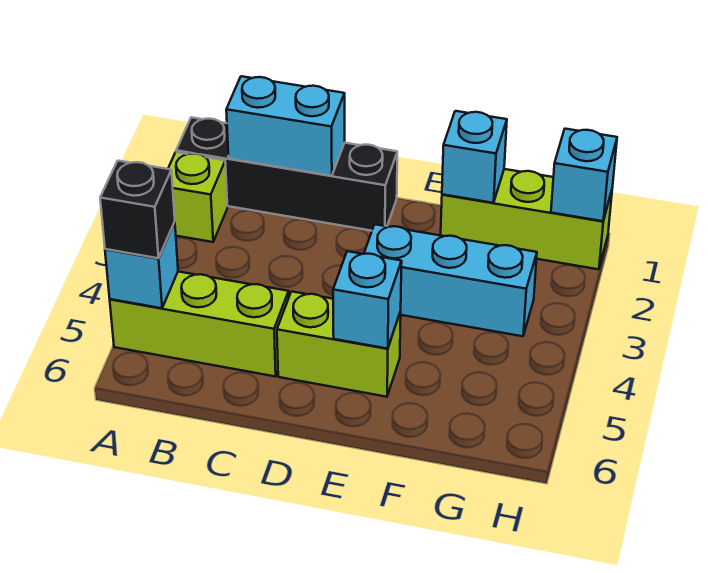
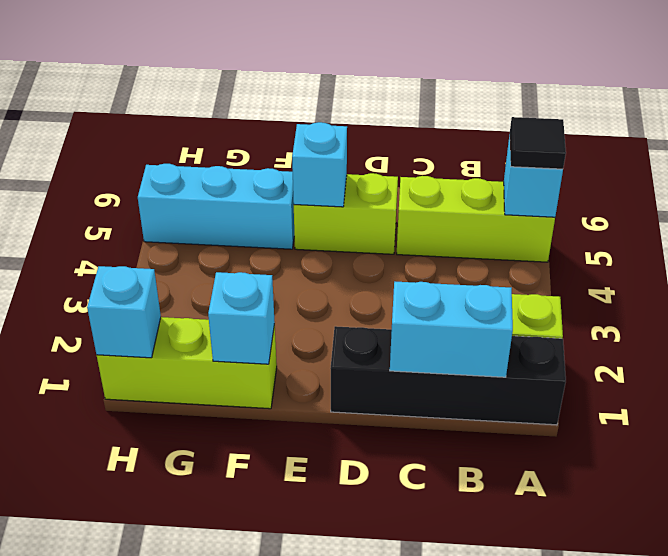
black brick A5 level 3 -> black tile A5 level 3
cyan brick E3:G3 level 1 -> cyan brick F5:H5 level 1

